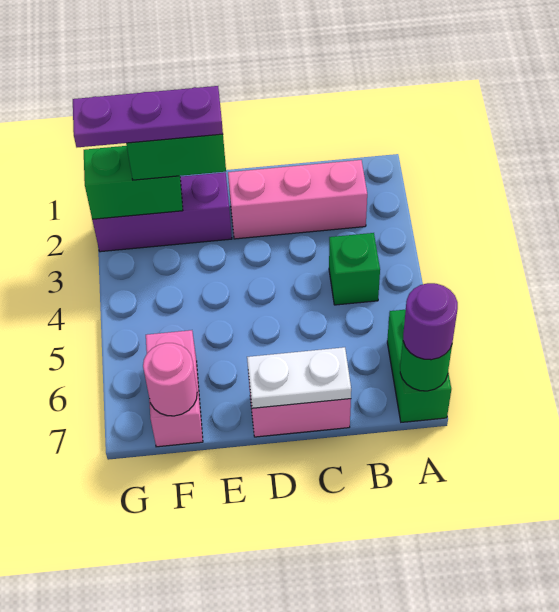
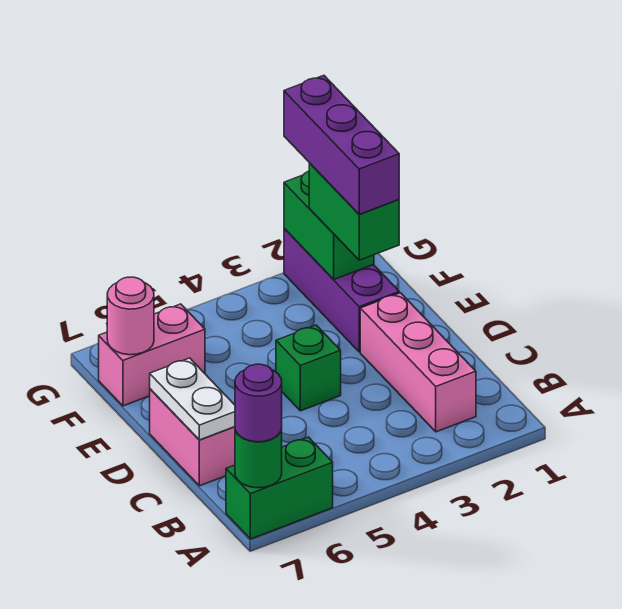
green brick B4 level 1 -> green brick D4 level 1
purple plate E2:G2 level 4 -> purple brick E2:G2 level 4

